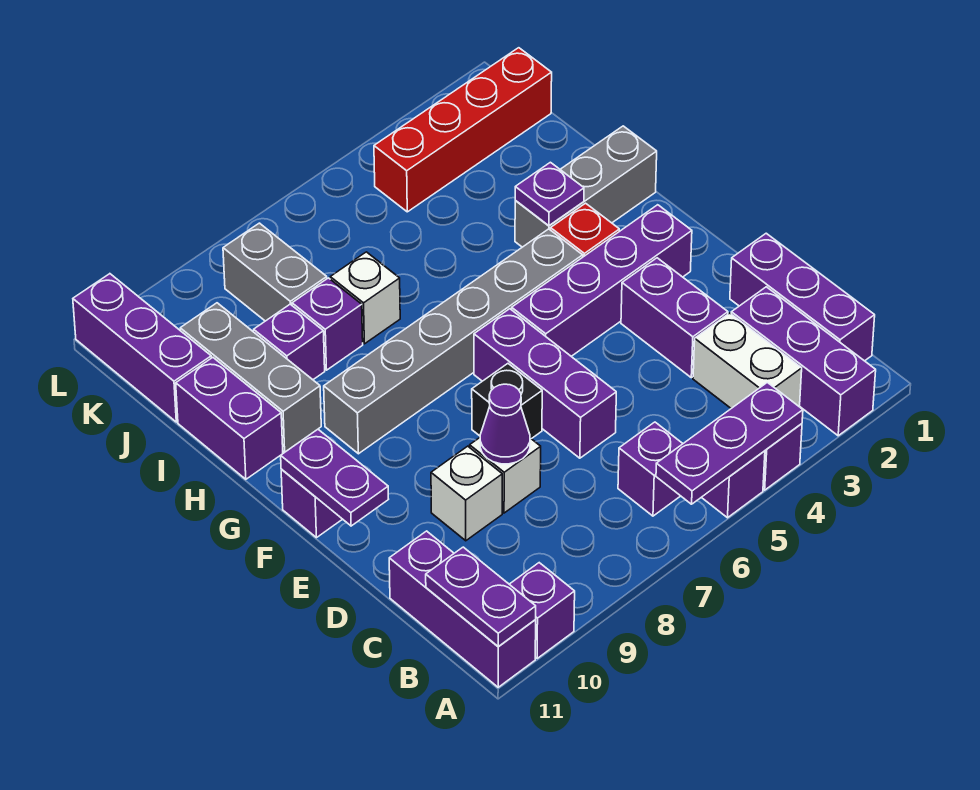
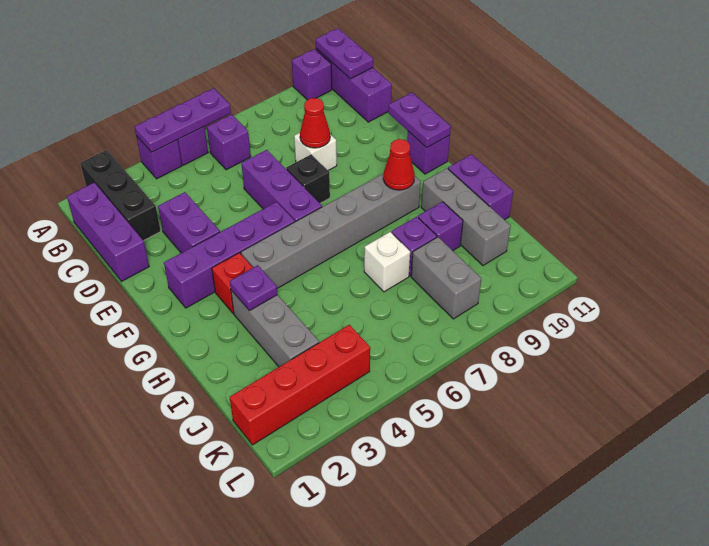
purple brick A2:C2 level 1 -> black brick A2:C2 level 1
white brick B3:C3 level 1 -> none
purple cone D8 level 2 -> red cone D8 level 2
white brick D9 level 1 -> none
none -> red cone G9 level 2
grey brick H1:H3 level 1 -> grey brick H3:J3 level 1
purple brick J11:L11 level 1 -> none

